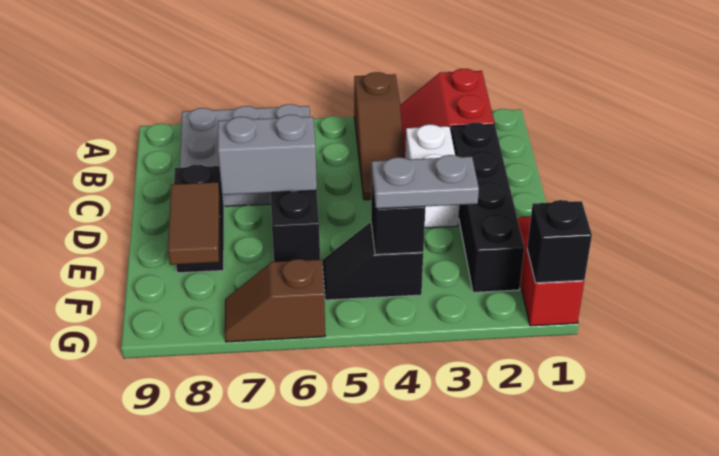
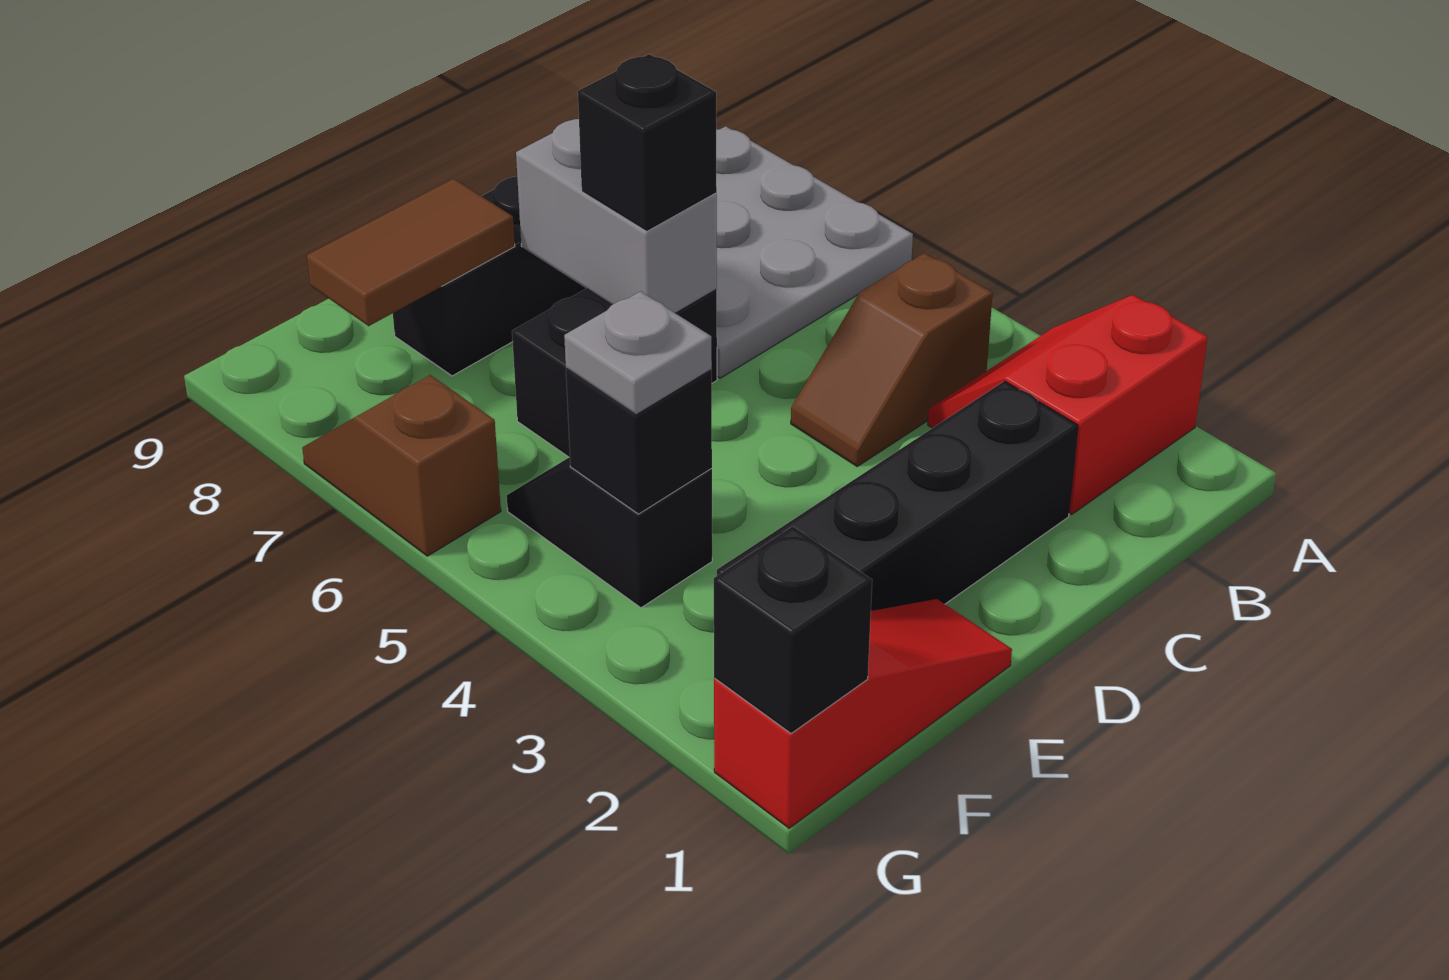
brown slope A4:C4 level 1 top A -> brown slope B4:C4 level 1 top B
white brick C3:D3 level 1 -> none
none -> black brick D6 level 3
grey plate F3:F4 level 3 -> grey plate F4 level 3

